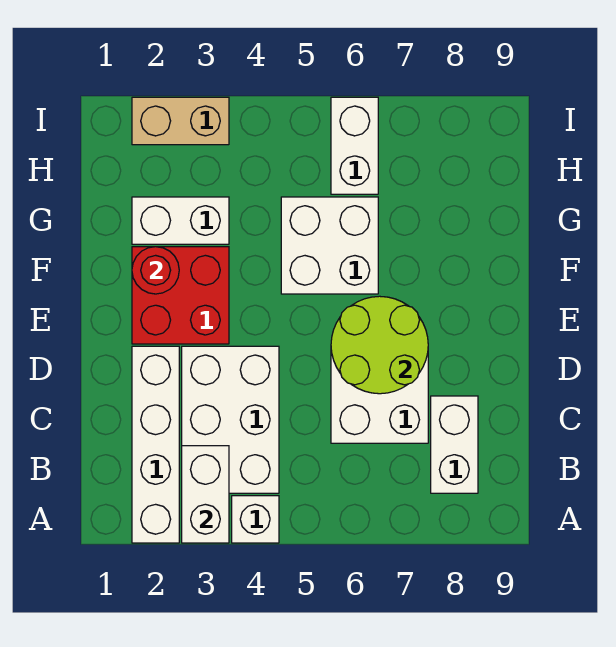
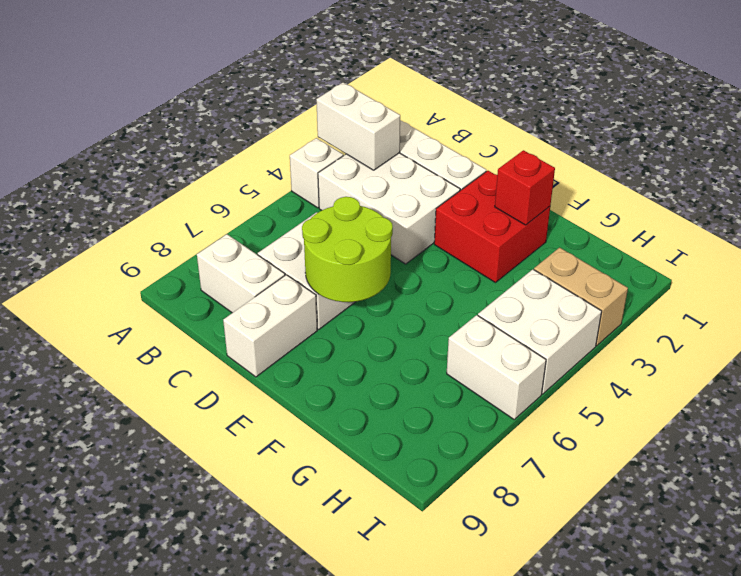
red round brick F2 level 2 -> red brick F2 level 2
white brick F5:G6 level 1 -> white brick H4:I5 level 1
white brick G2:G3 level 1 -> white brick D8:D9 level 1
tan brick I2:I3 level 1 -> tan brick H3:I3 level 1

